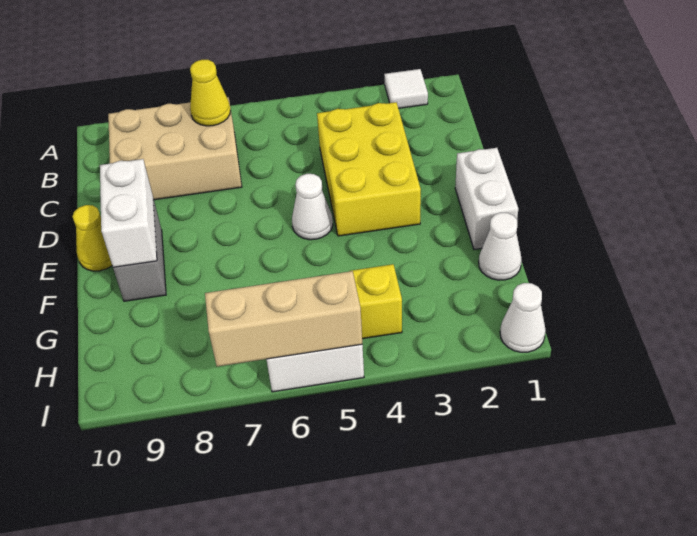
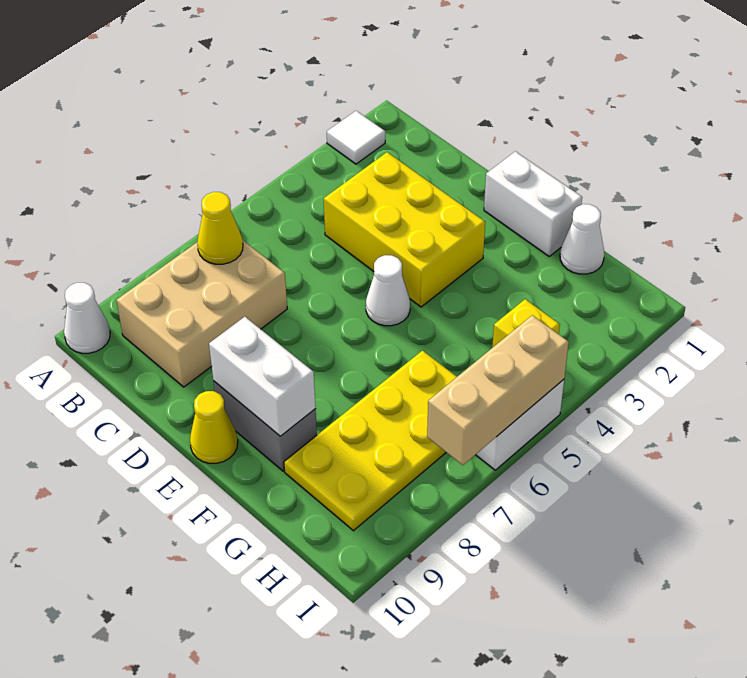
none -> yellow plate G6:H9 level 1
white cone I1 level 1 -> white cone A10 level 1

